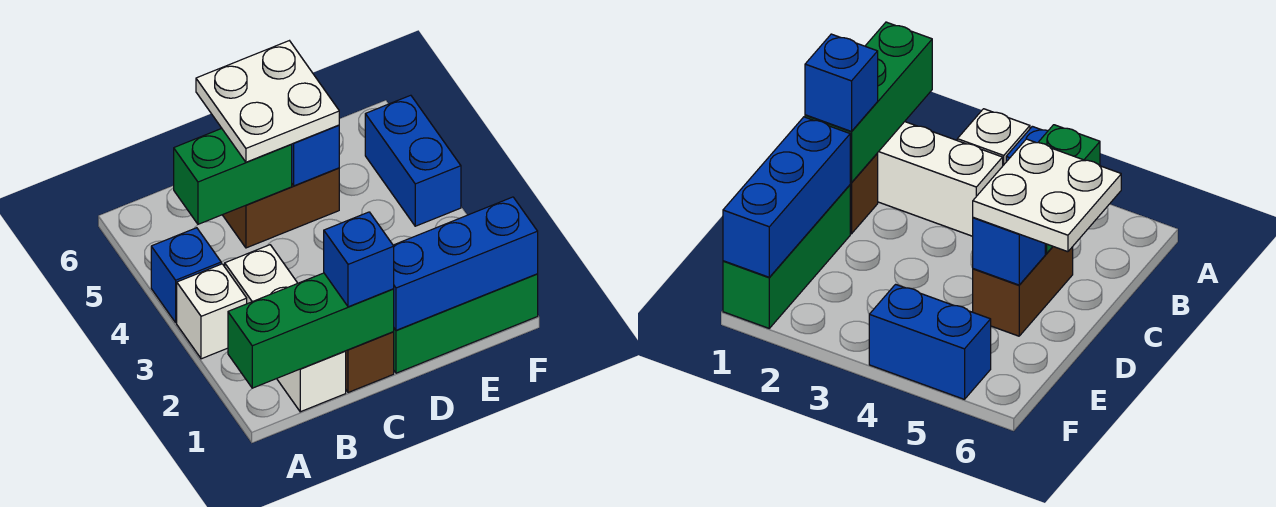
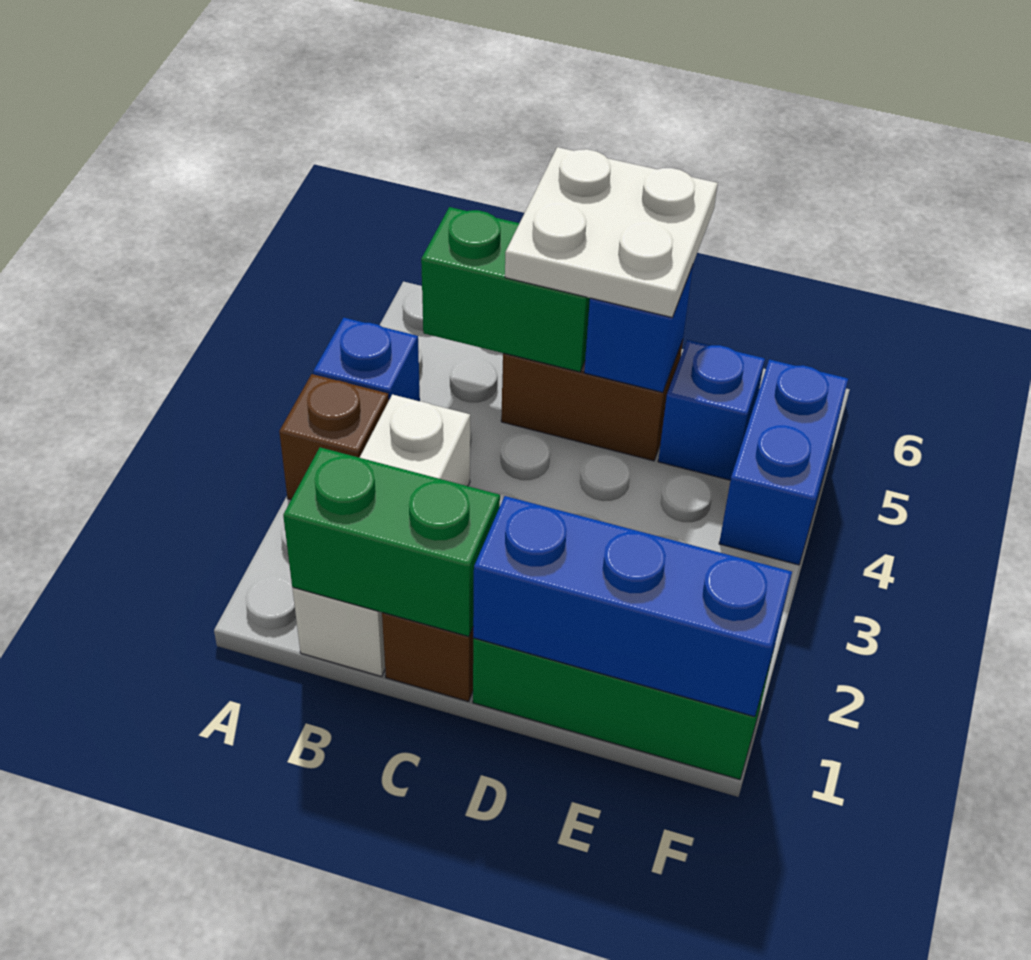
green brick A1:C1 level 2 -> green brick B1:C1 level 2
white brick A3 level 1 -> brown brick A3 level 1
blue brick C1 level 3 -> blue brick E5 level 1

